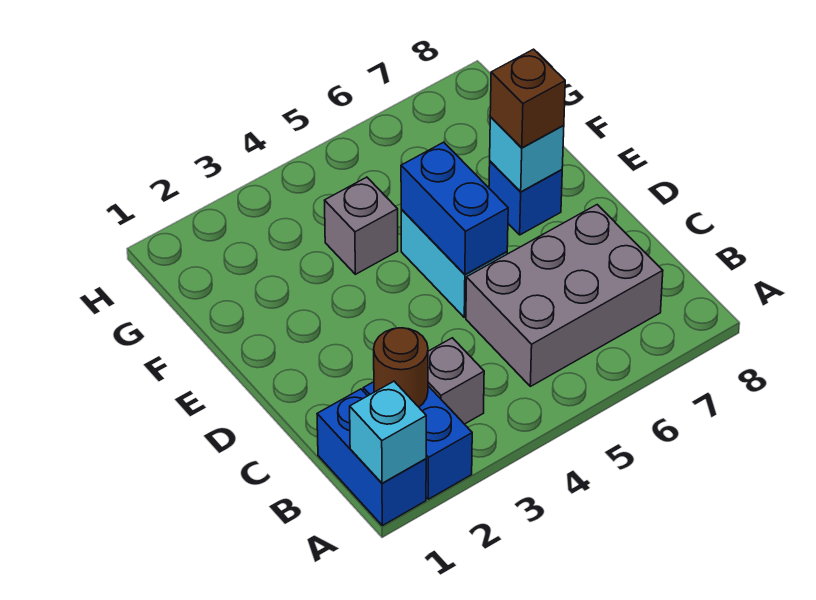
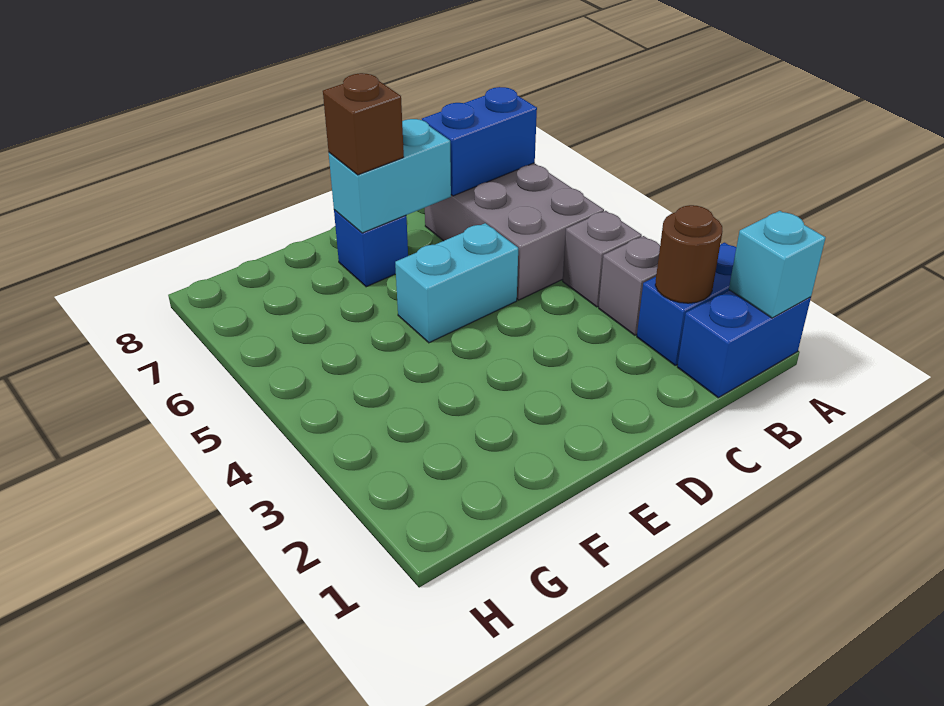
blue brick D5:E5 level 2 -> blue brick B7:C7 level 2
cyan brick E7 level 2 -> cyan brick D7:E7 level 2
grey brick F4 level 1 -> grey brick B4 level 1

